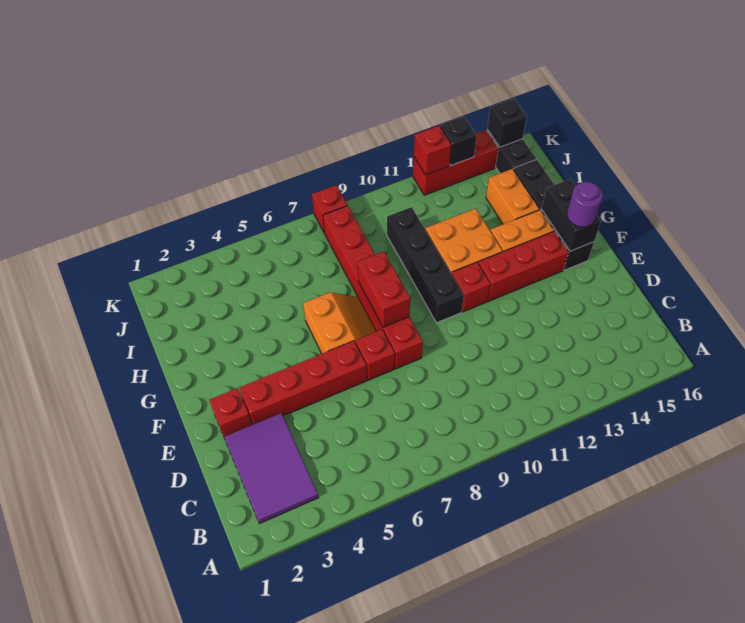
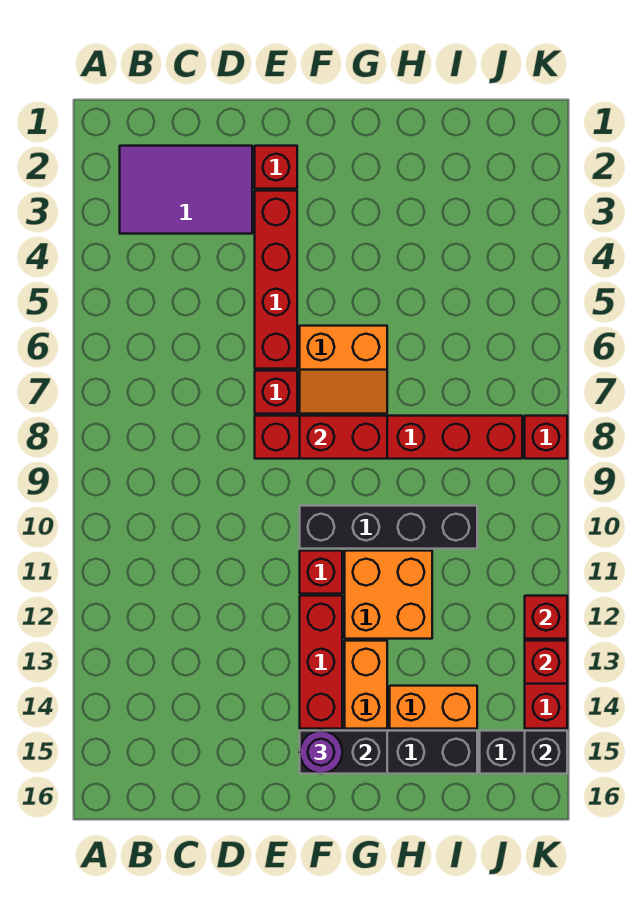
black brick K13 level 2 -> red brick K13 level 2

